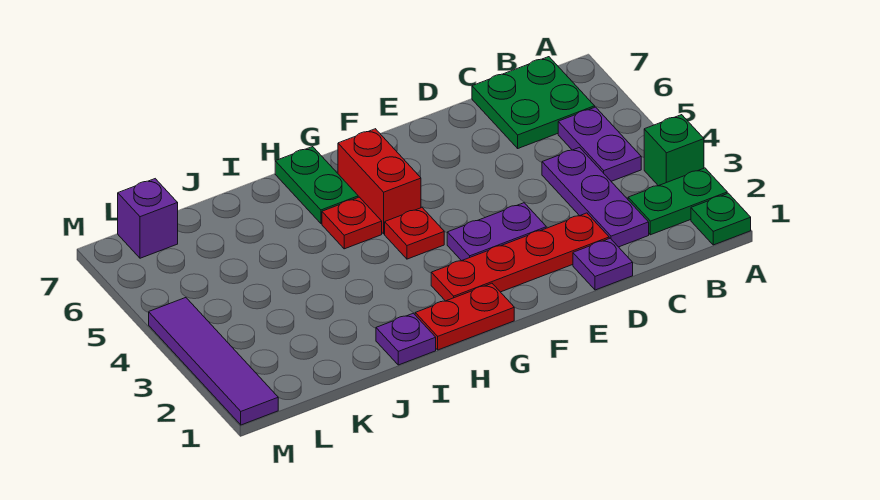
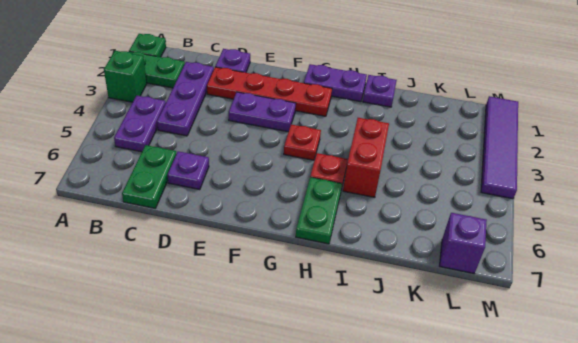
green plate B6:C7 level 1 -> green plate C6:C7 level 1
none -> purple plate D6 level 1
red plate G1:H1 level 1 -> purple plate G1:H1 level 1
red brick G5:G6 level 1 -> red brick I4:I5 level 1

